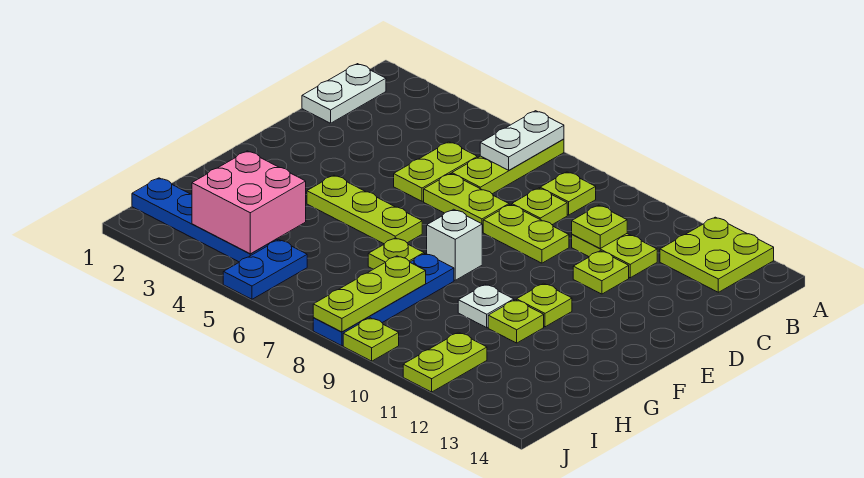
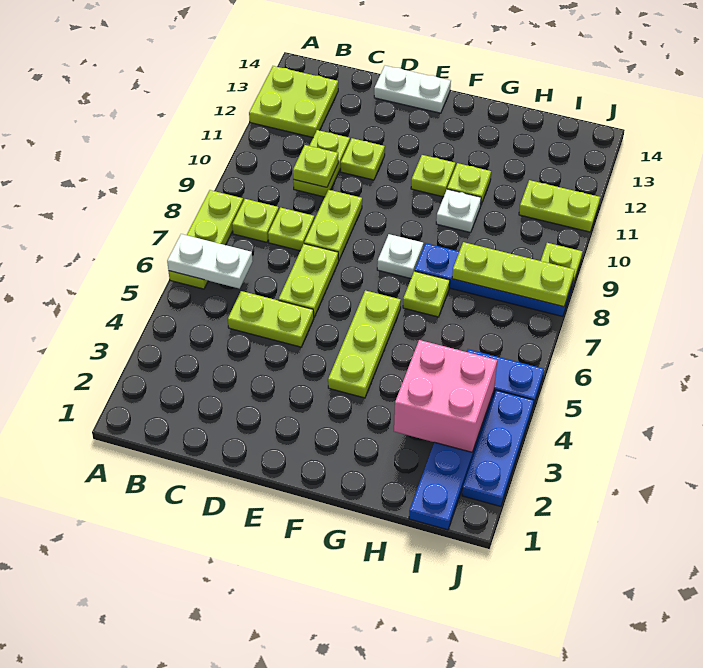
lime plate A6:C6 level 1 -> lime plate A6:A8 level 1
white plate B1:C1 level 1 -> white plate D14:E14 level 1
white brick F8 level 1 -> white plate F8 level 1
none -> blue plate J2:J4 level 1

